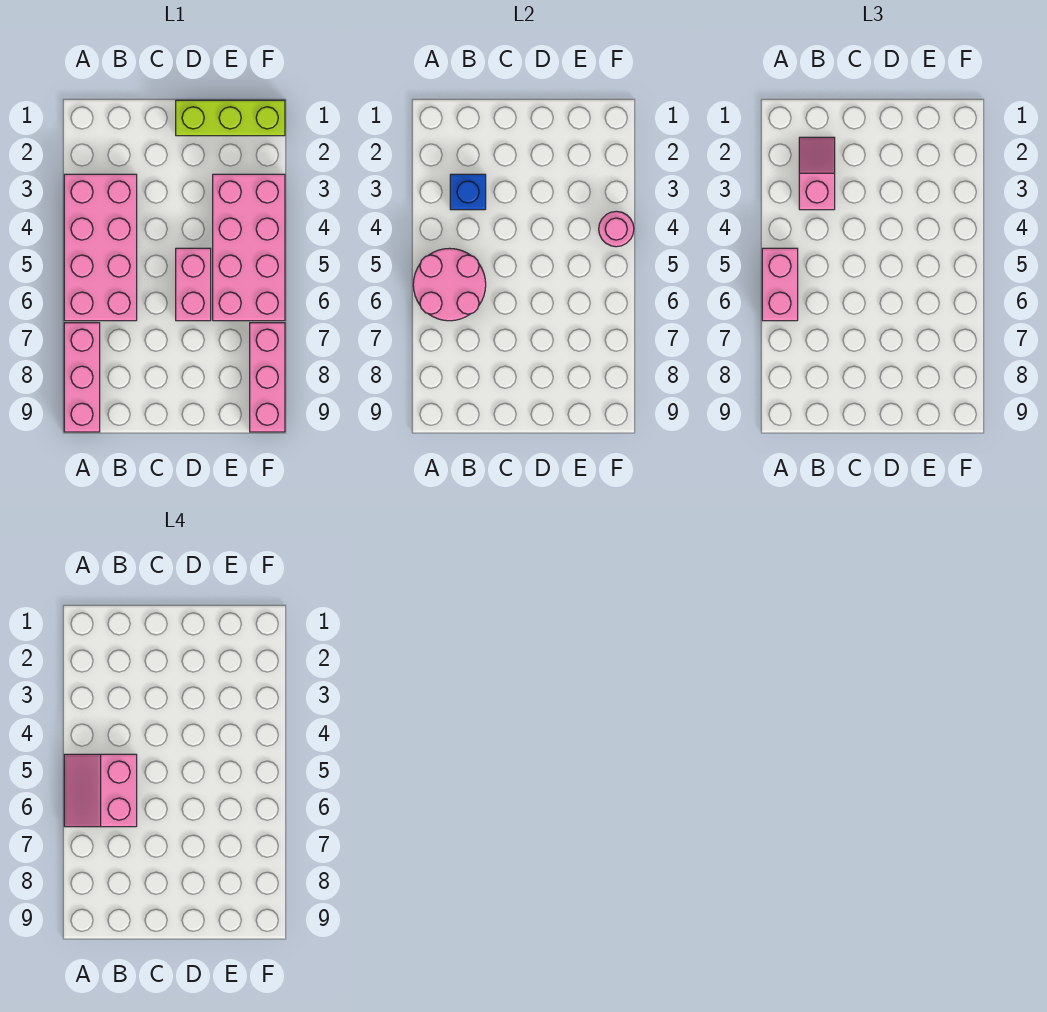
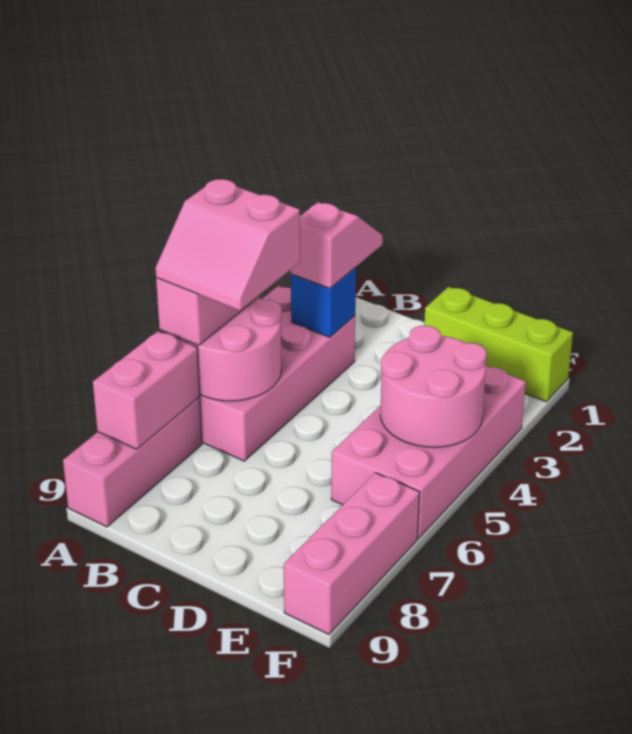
pink slope A5:B6 level 4 top B -> pink slope A5:B6 level 4 top 5
pink brick D5:D6 level 1 -> pink brick A7:A8 level 2
pink round brick F4 level 2 -> pink round brick E4:F5 level 2

